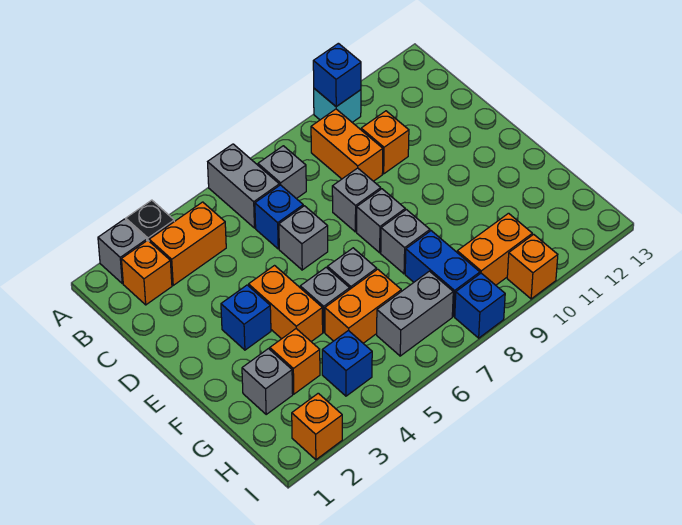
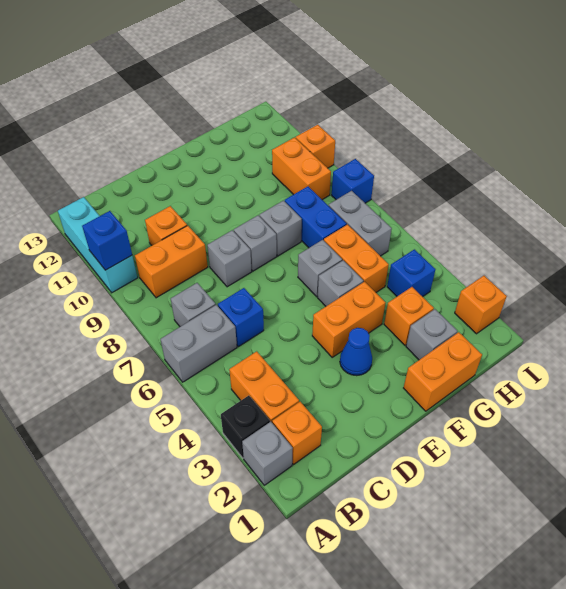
cyan brick A10 level 1 -> cyan brick A10:A12 level 1
grey brick D6 level 1 -> none
blue brick E3 level 1 -> blue cone E3 level 1
none -> orange brick F1:G1 level 1
blue brick G8:H8 level 1 -> blue brick G7:G8 level 1

